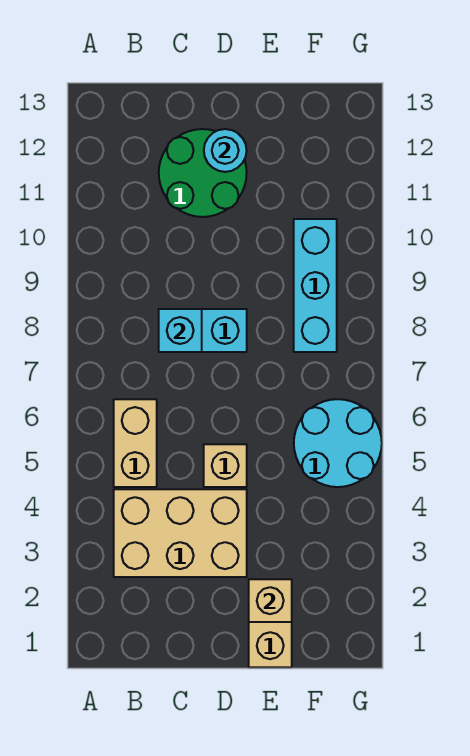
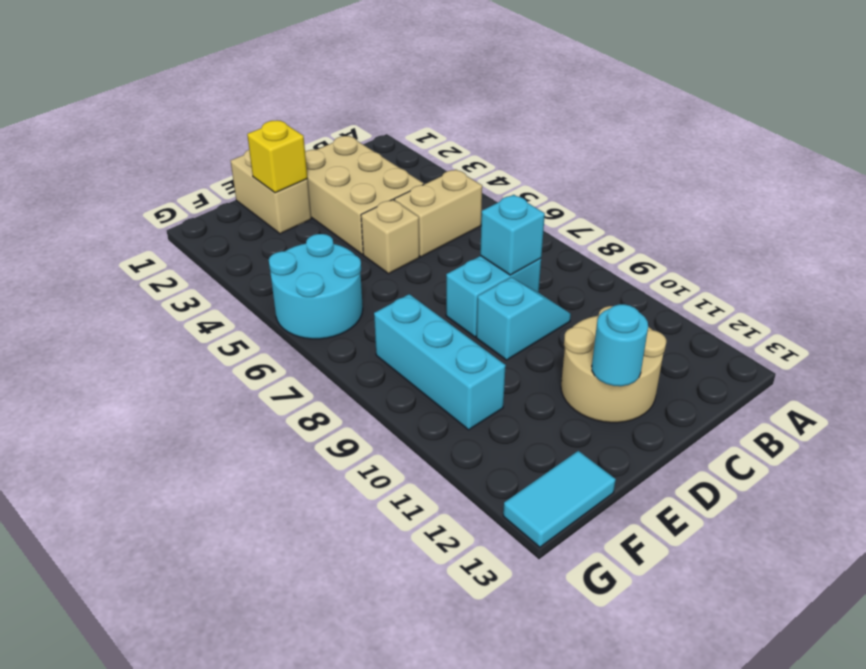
tan brick B3:D4 level 1 -> tan brick C2:D4 level 1
tan brick B5:B6 level 1 -> tan brick B5:C5 level 1
none -> cyan slope C9:D9 level 1 top D
green round brick C11:D12 level 1 -> tan round brick C11:D12 level 1
tan brick E2 level 2 -> yellow brick E2 level 2
none -> cyan tile F13:G13 level 1

